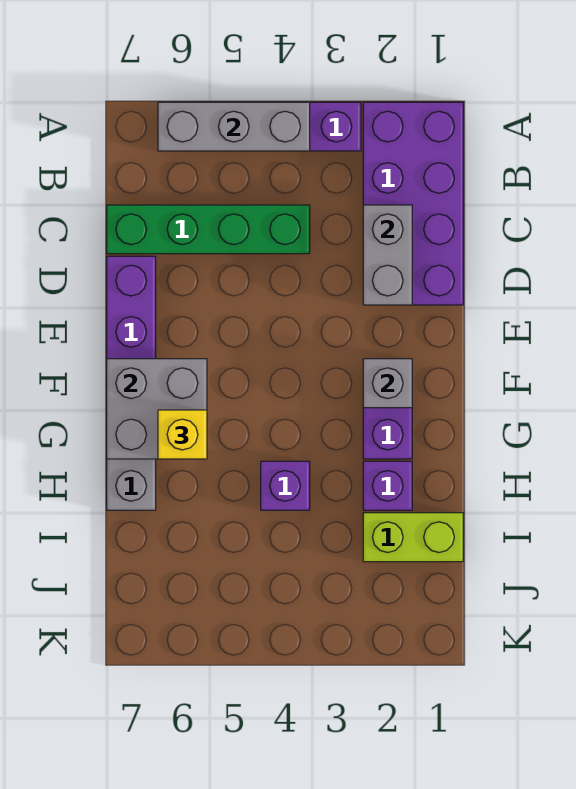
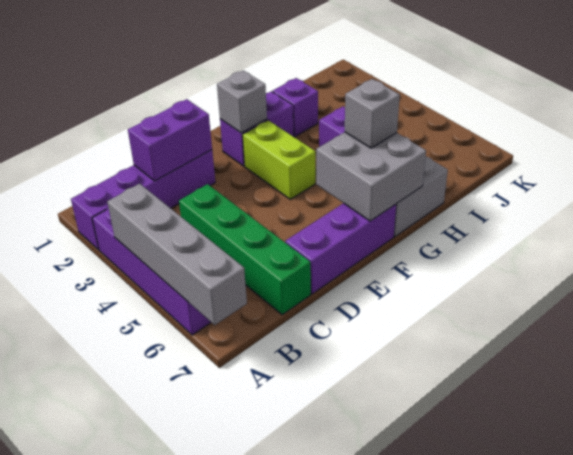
purple brick A1:D2 level 1 -> purple brick A2:D2 level 1
grey brick A4:A6 level 2 -> grey brick A4:A7 level 2
grey brick C2:D2 level 2 -> purple brick C2:D2 level 2
yellow brick G6 level 3 -> grey brick G6 level 3
lime brick I1:I2 level 1 -> lime brick F3:F4 level 1

